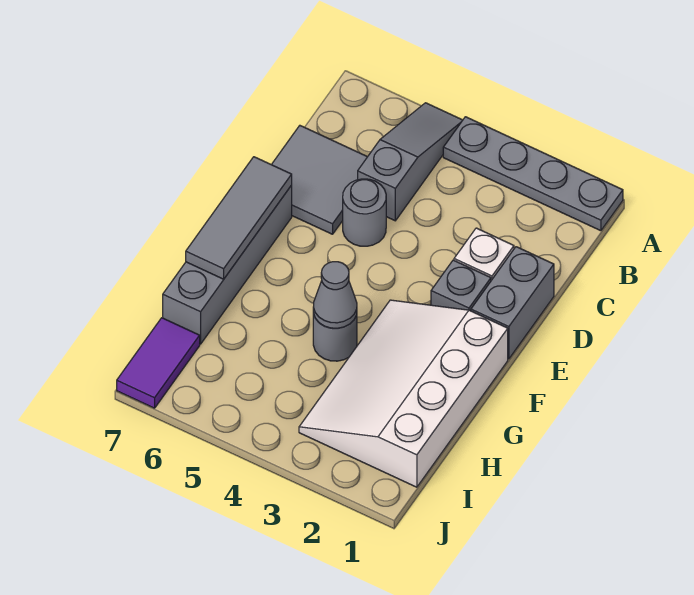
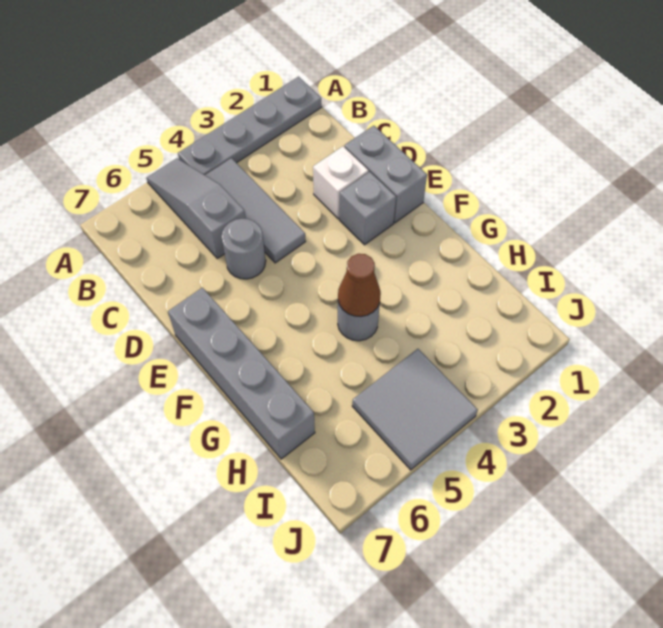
grey tile C6:D7 level 1 -> grey tile I4:J5 level 1
grey tile E7:G7 level 2 -> grey tile B4:D4 level 1
white slope F1:I3 level 1 top 1 -> none
grey cone G4 level 2 -> brown cone G4 level 2
purple tile I7:J7 level 1 -> none

